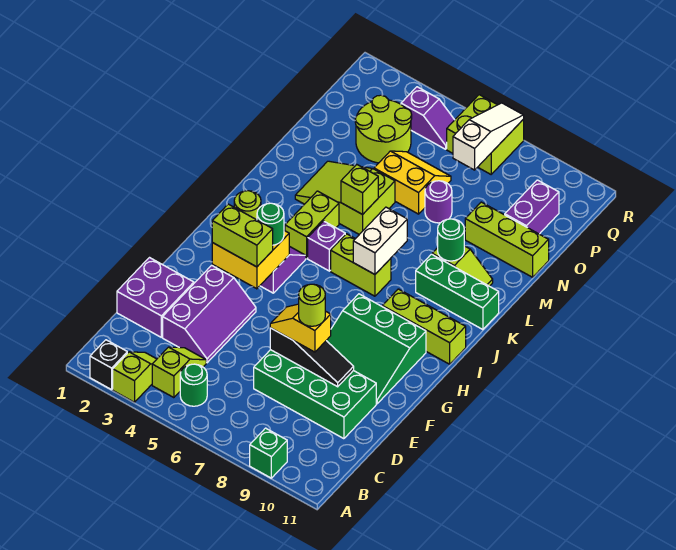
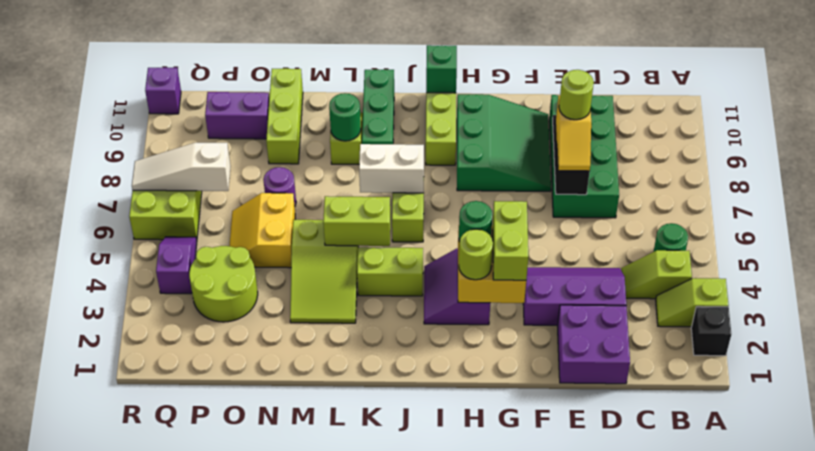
green brick A9 level 1 -> green brick I11 level 2
purple brick J5 level 1 -> purple brick R11 level 1
lime brick L5 level 2 -> lime brick K5:L5 level 2

